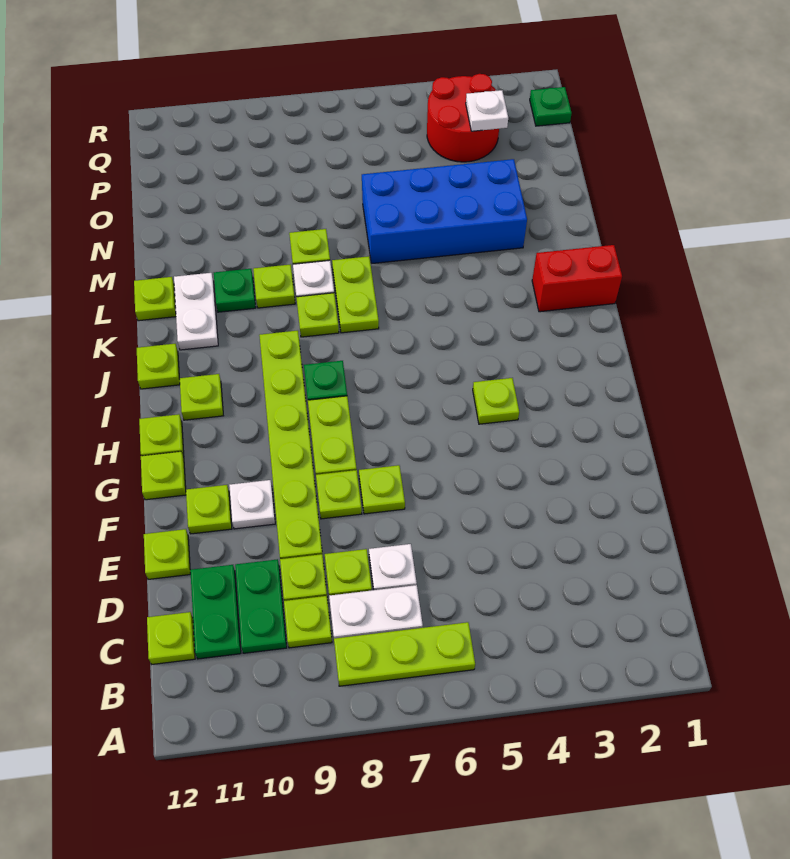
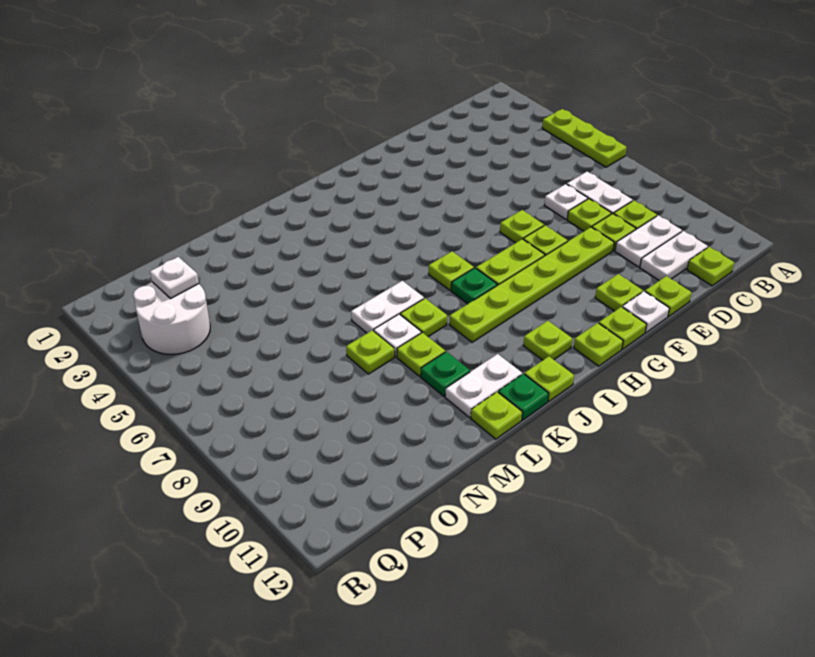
lime plate B6:B8 level 1 -> lime plate A4:A6 level 1
green plate C10:D10 level 1 -> white plate C10:D10 level 1
green plate C11:D11 level 1 -> white plate C11:D11 level 1
white plate F10 level 1 -> white plate F12 level 1
lime plate H4 level 1 -> lime plate I7 level 1
red brick K1:K2 level 1 -> none
lime plate K7:L7 level 1 -> white plate K7:L7 level 1
blue brick M3:N6 level 1 -> none
red round brick P3:Q4 level 1 -> white round brick P3:Q4 level 1
green plate Q1 level 1 -> green plate K12 level 1

